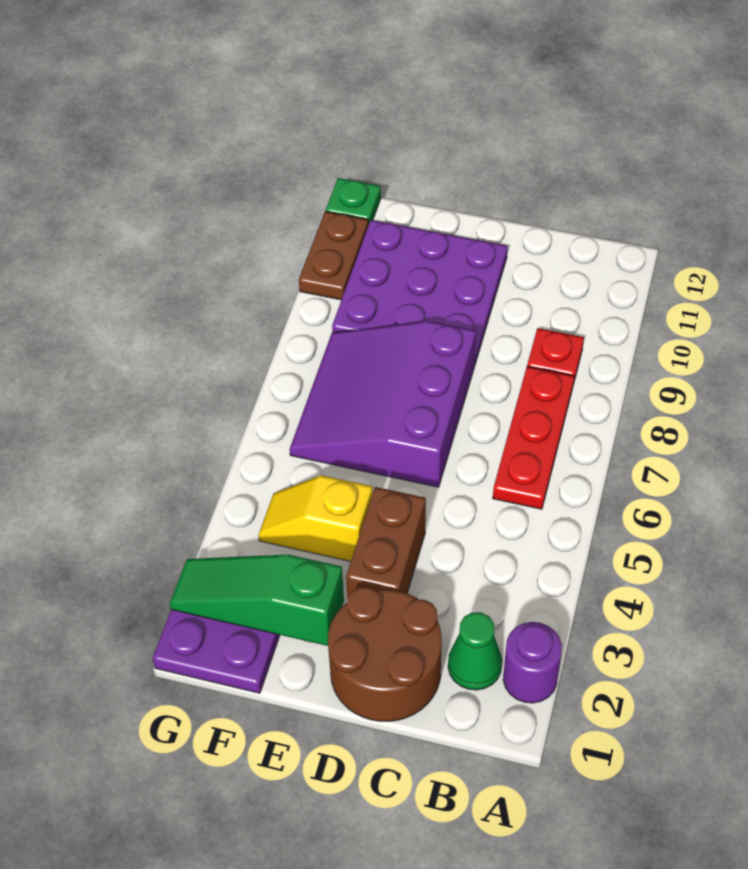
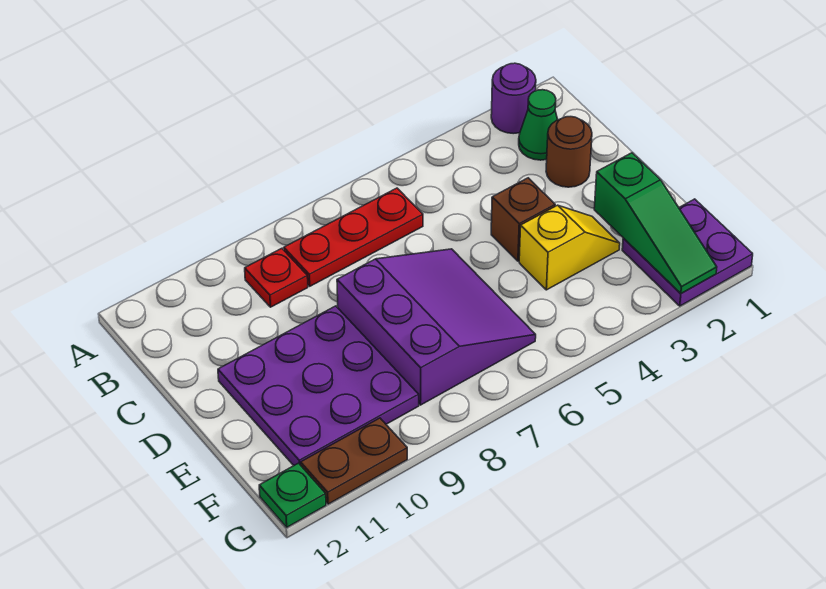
brown round brick C1:D2 level 1 -> brown round brick C2 level 1
brown brick D3:D4 level 1 -> brown brick D4 level 1
purple slope D6:F8 level 1 top D -> purple slope D6:F8 level 1 top 8
yellow slope E4:F4 level 1 top E -> yellow slope E3:E4 level 1 top 4

